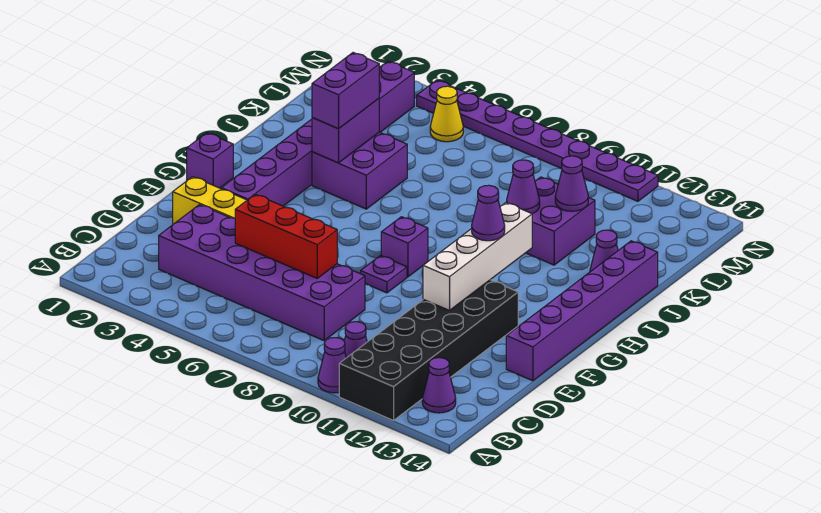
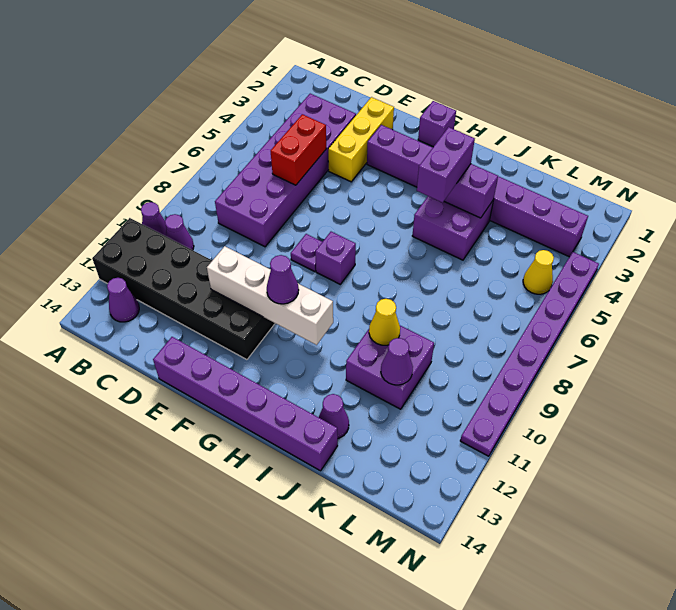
red brick D5:D7 level 2 -> red brick D5:D6 level 2
purple brick I4:J4 level 3 -> purple brick I4:I5 level 3
purple cone J10 level 2 -> yellow cone J10 level 2

